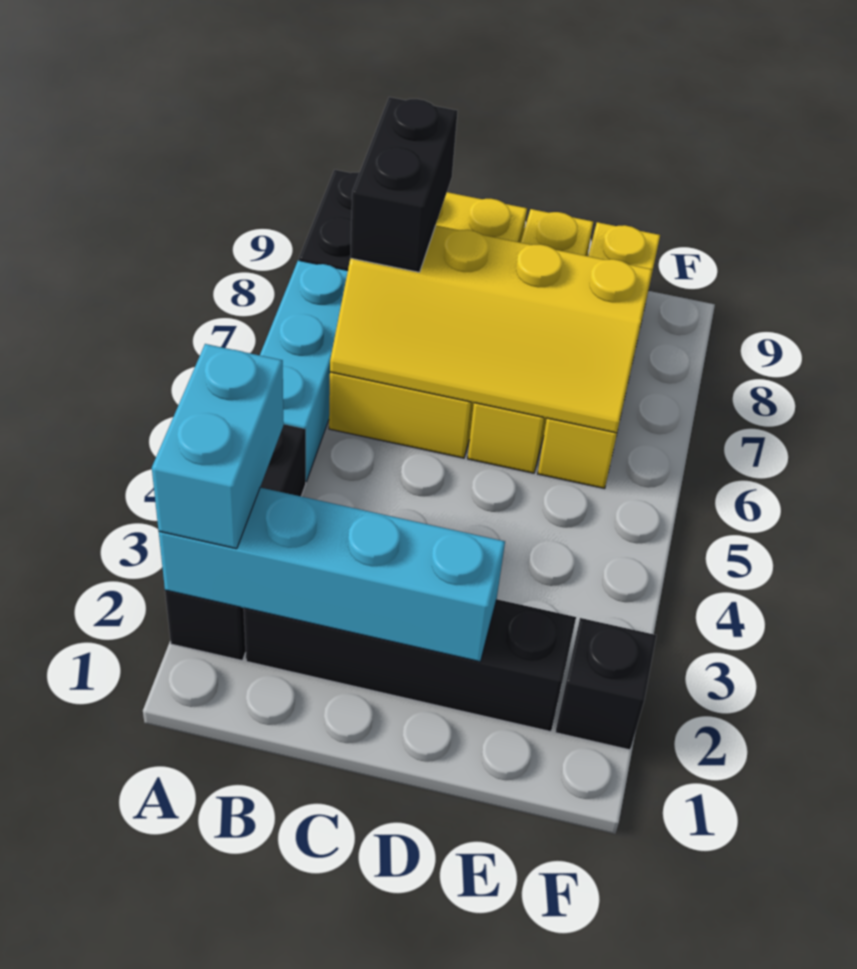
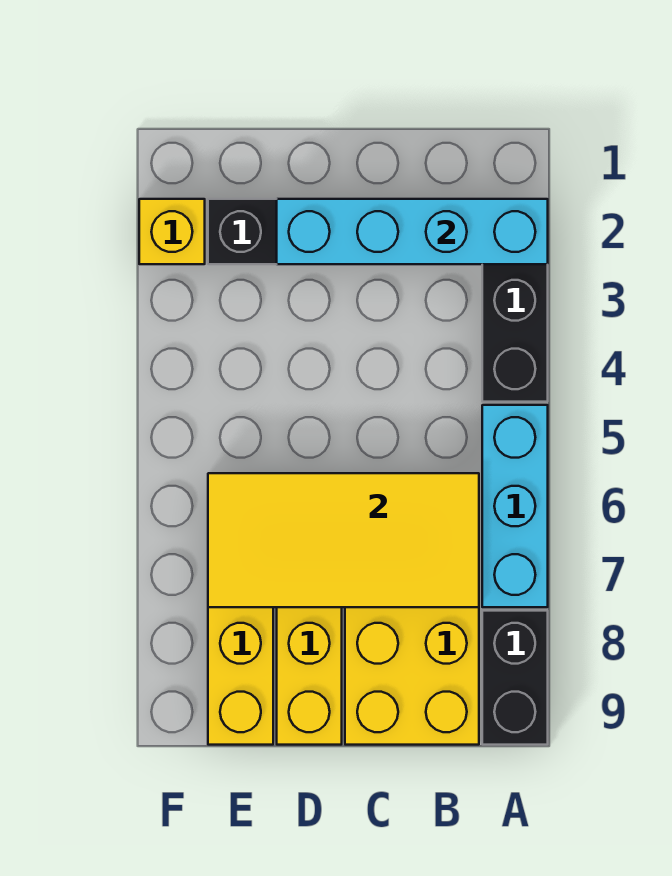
cyan brick A2:A3 level 3 -> none
yellow slope B6:E7 level 2 top 7 -> yellow tile B6:E7 level 2
black brick B7:B8 level 3 -> none
black brick F2 level 1 -> yellow brick F2 level 1

